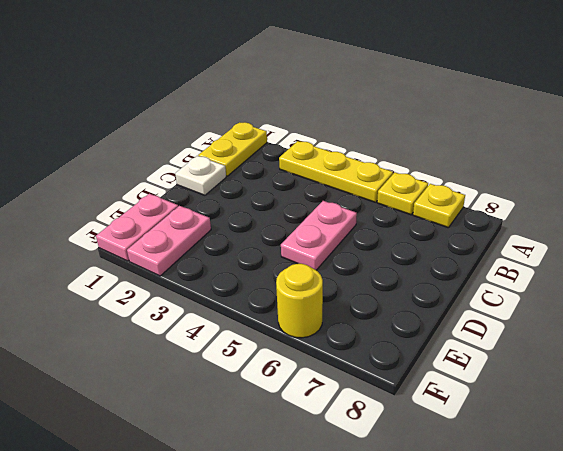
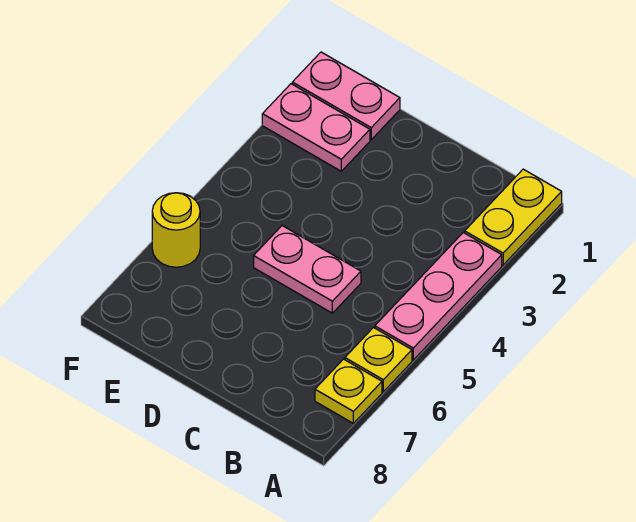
yellow plate A1:B1 level 1 -> yellow plate A1:A2 level 1
yellow plate A3:A5 level 1 -> pink plate A3:A5 level 1
white plate C1 level 1 -> none

